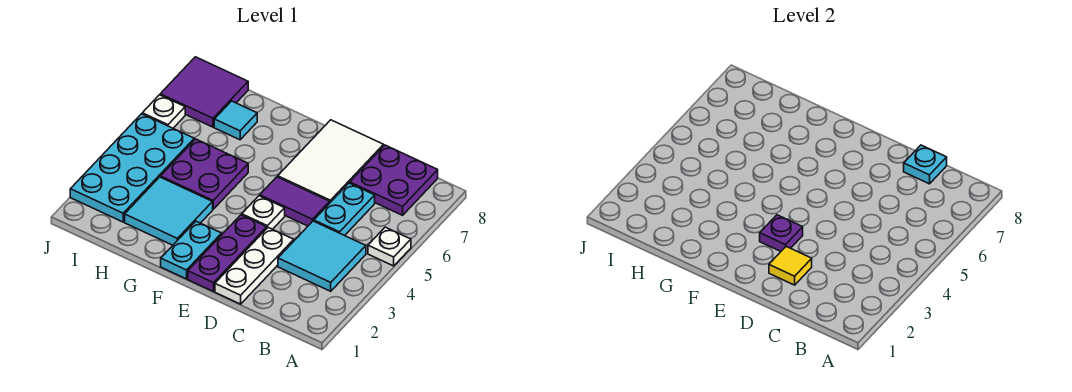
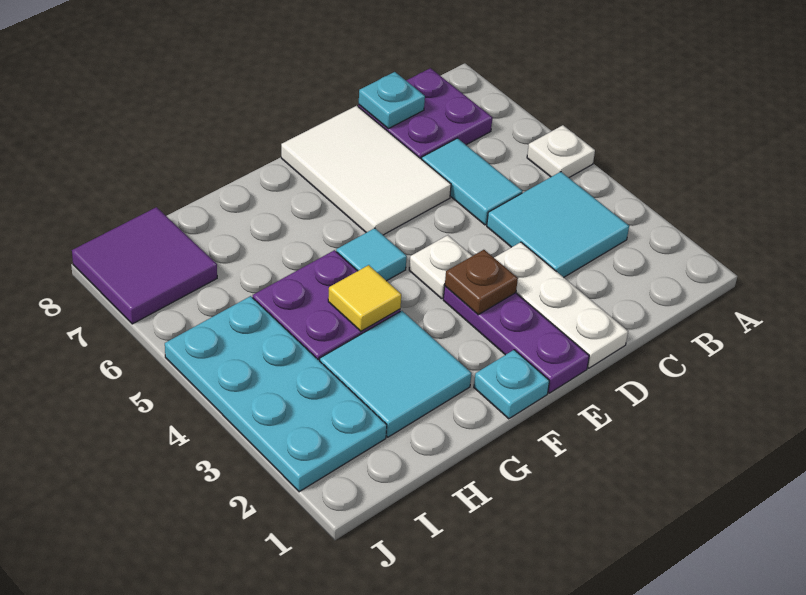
cyan plate C5:C6 level 1 -> cyan tile C5:C6 level 1
yellow tile D2 level 2 -> yellow tile G4 level 2
purple tile D5:E5 level 1 -> none
purple plate E3 level 2 -> brown plate E3 level 2
cyan plate F1:F2 level 1 -> cyan plate F1 level 1
cyan tile H7 level 1 -> cyan tile F5 level 1
white plate J6 level 1 -> none

